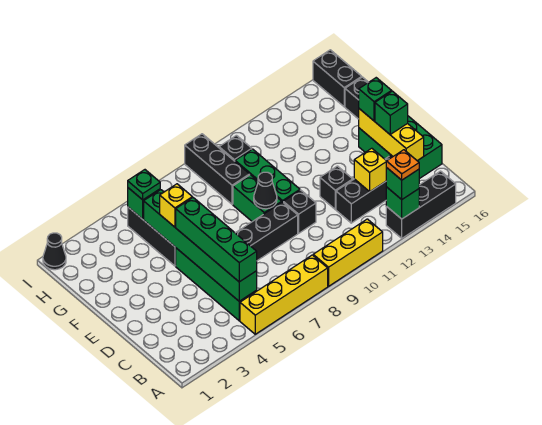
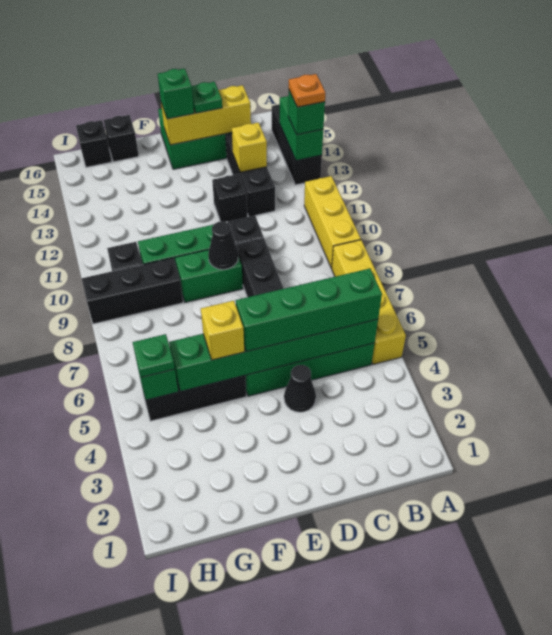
green brick A13 level 2 -> green brick A13:A14 level 2
green brick D15 level 3 -> green plate D15 level 3
black brick H16:I16 level 1 -> black brick H16 level 1
black cone I1 level 1 -> black cone D4 level 1

